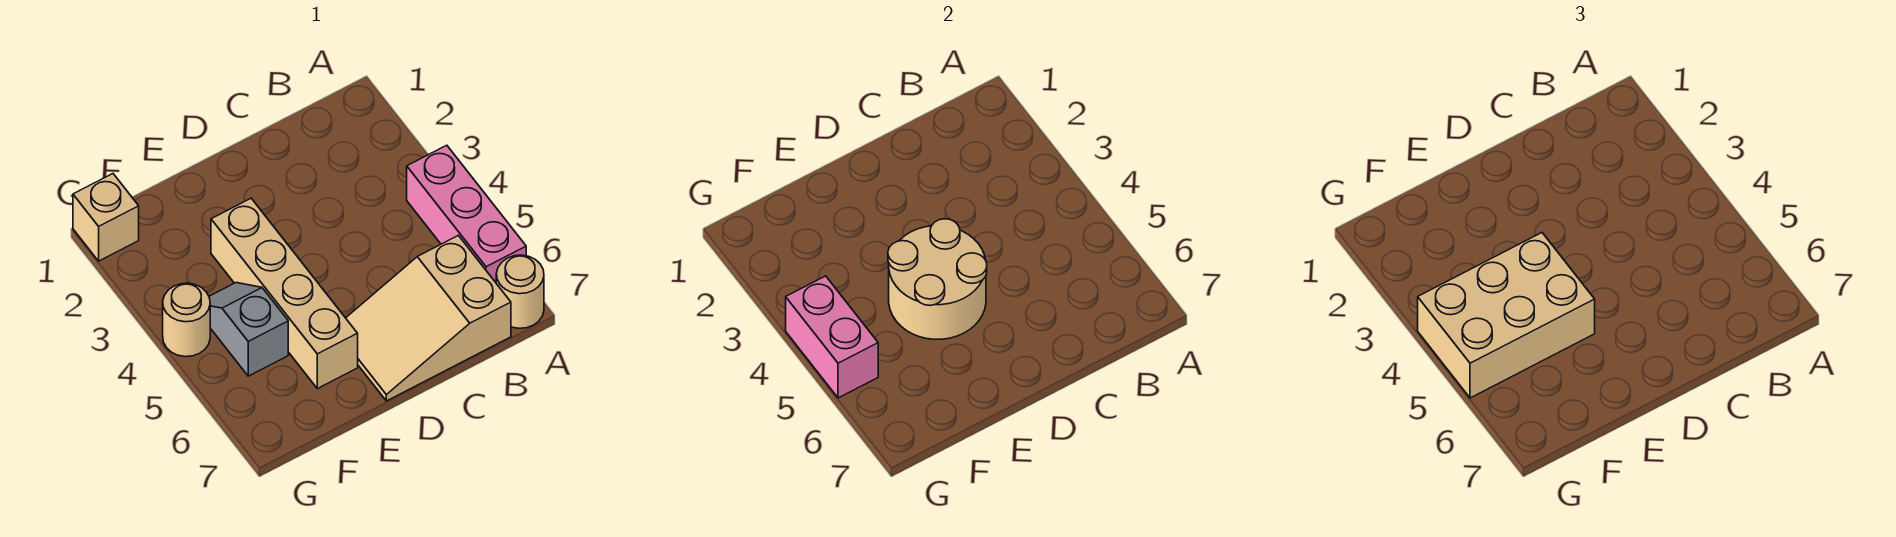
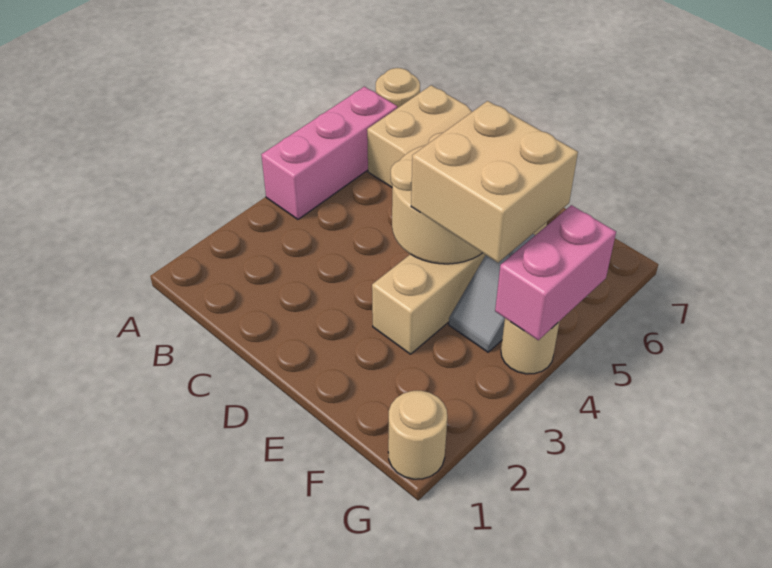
tan brick E4:G5 level 3 -> tan brick E4:F5 level 3
tan brick G1 level 1 -> tan round brick G1 level 1

